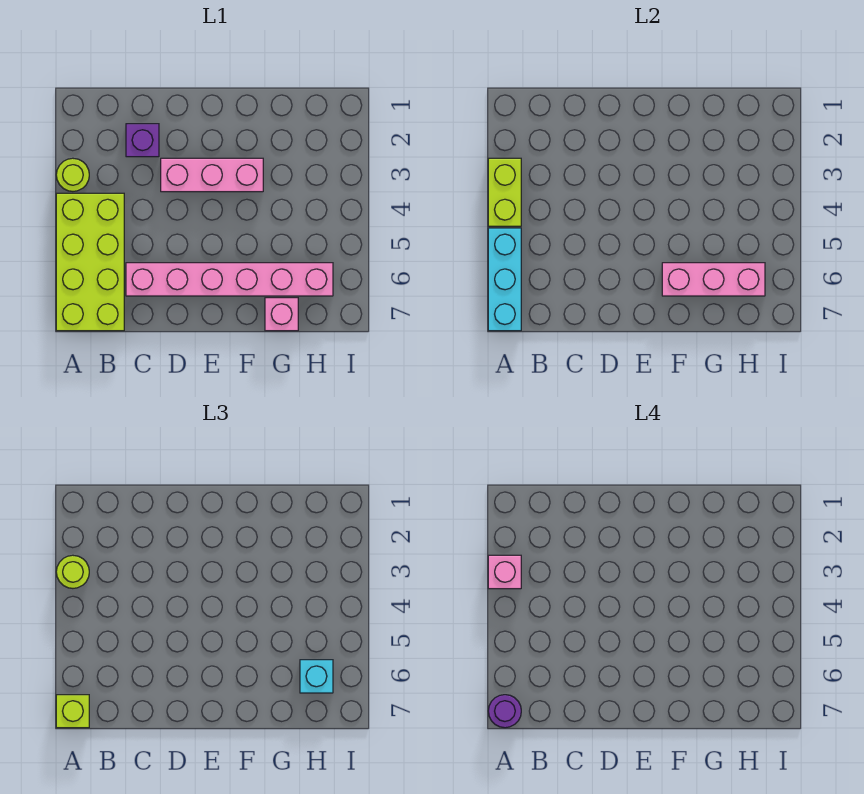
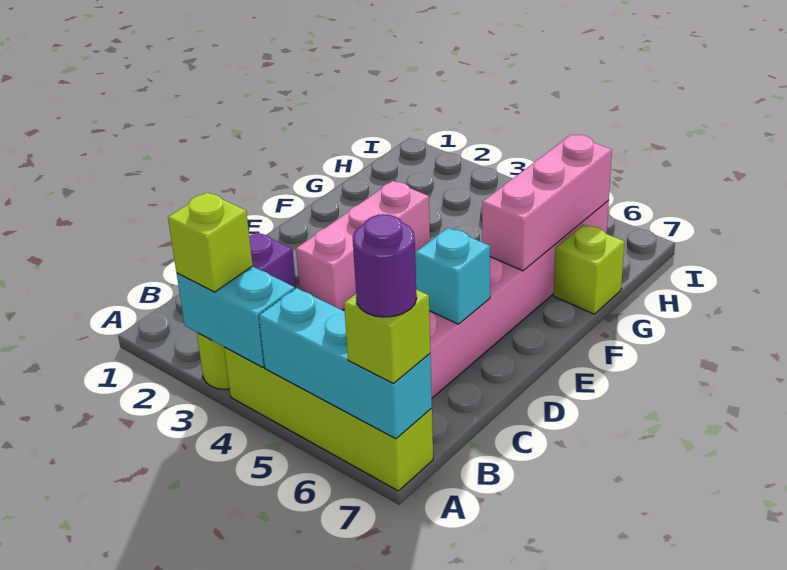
lime brick A3:A4 level 2 -> cyan brick A3:A4 level 2
lime round brick A3 level 3 -> lime brick A3 level 3
pink brick A3 level 4 -> none
lime brick A4:B7 level 1 -> lime brick A4:A7 level 1
pink brick G7 level 1 -> lime brick G7 level 1
cyan brick H6 level 3 -> cyan brick D6 level 2

